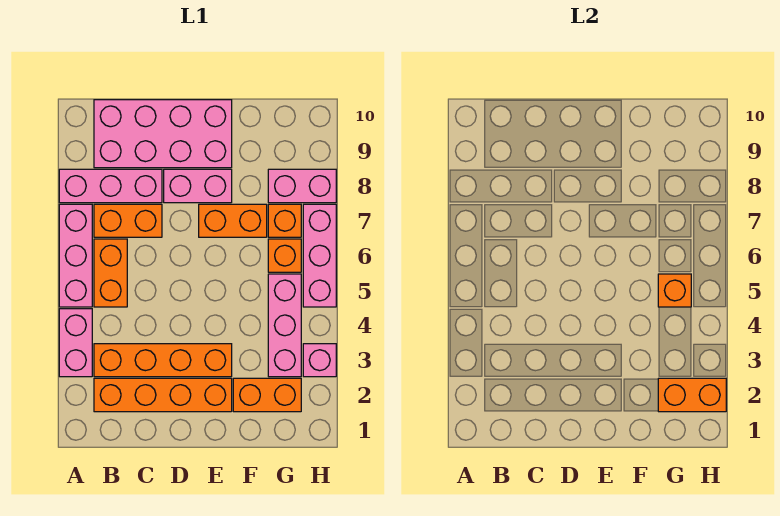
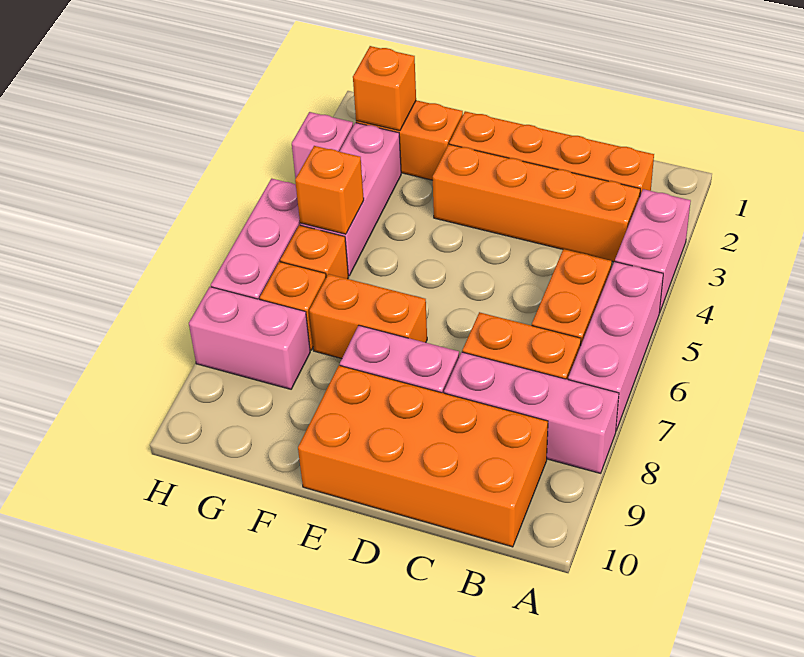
pink brick B9:E10 level 1 -> orange brick B9:E10 level 1
orange brick G2:H2 level 2 -> orange brick G2 level 2

